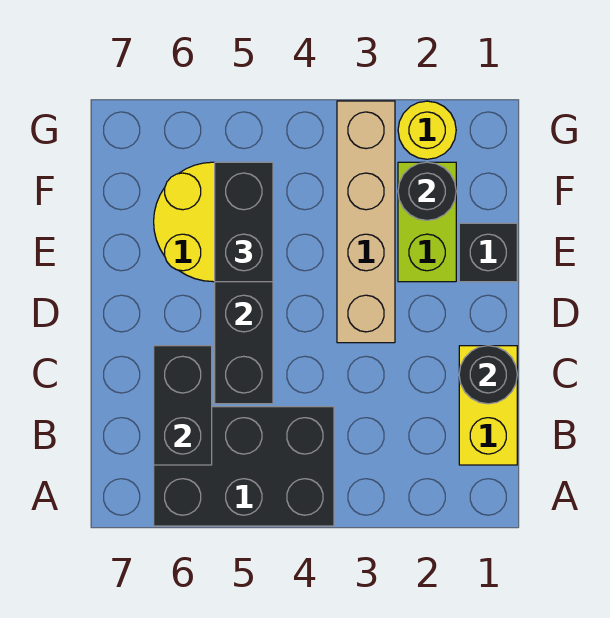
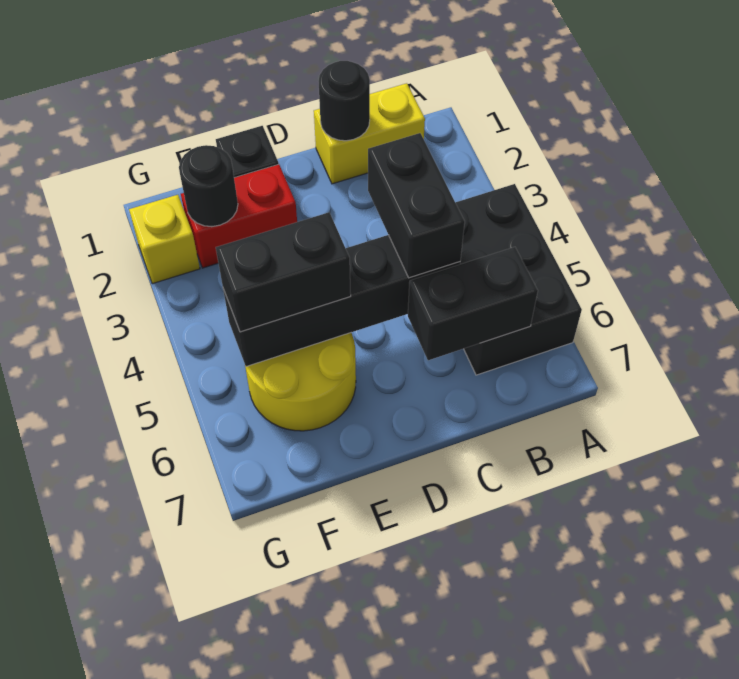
none -> black brick C4:C5 level 3
tan brick D3:G3 level 1 -> none
lime brick E2:F2 level 1 -> red brick E2:F2 level 1
yellow round brick G2 level 1 -> yellow brick G2 level 1

